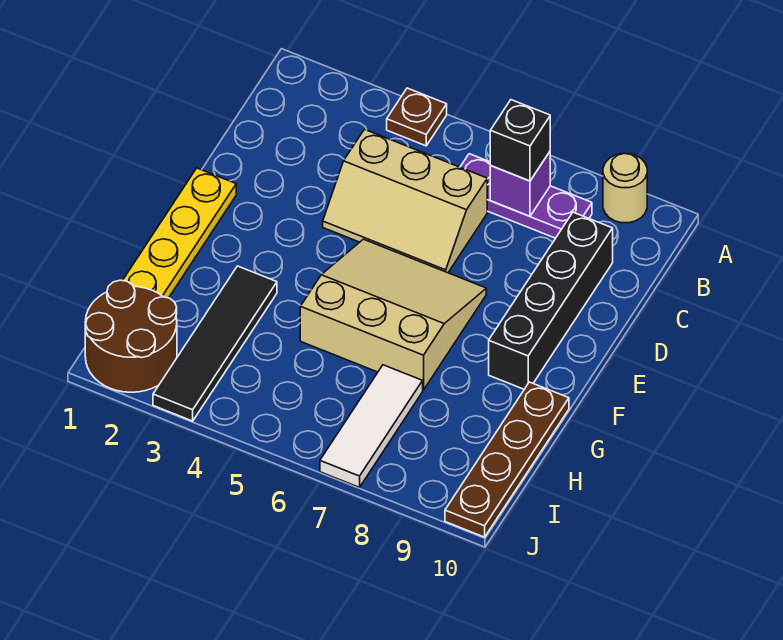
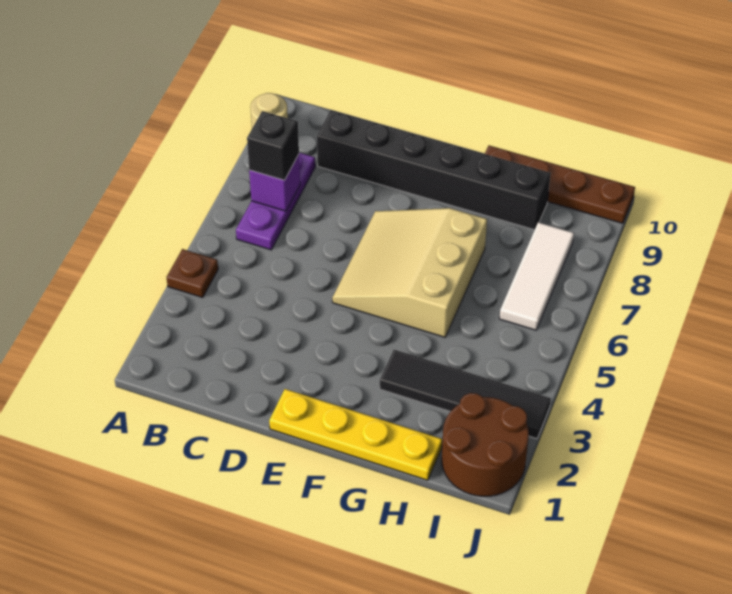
tan slope C4:D6 level 1 top C -> none
black brick C9:F9 level 1 -> black brick C9:H9 level 1
white tile H7:J7 level 1 -> white tile I6:I8 level 1

